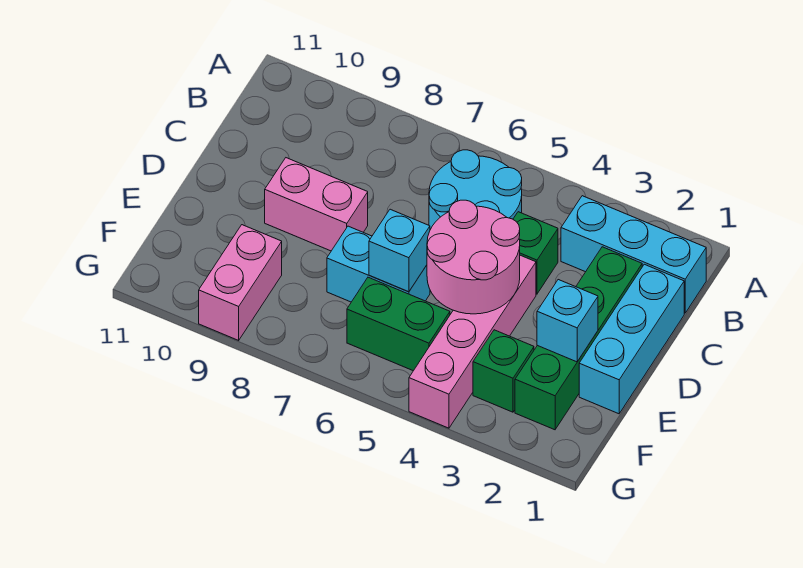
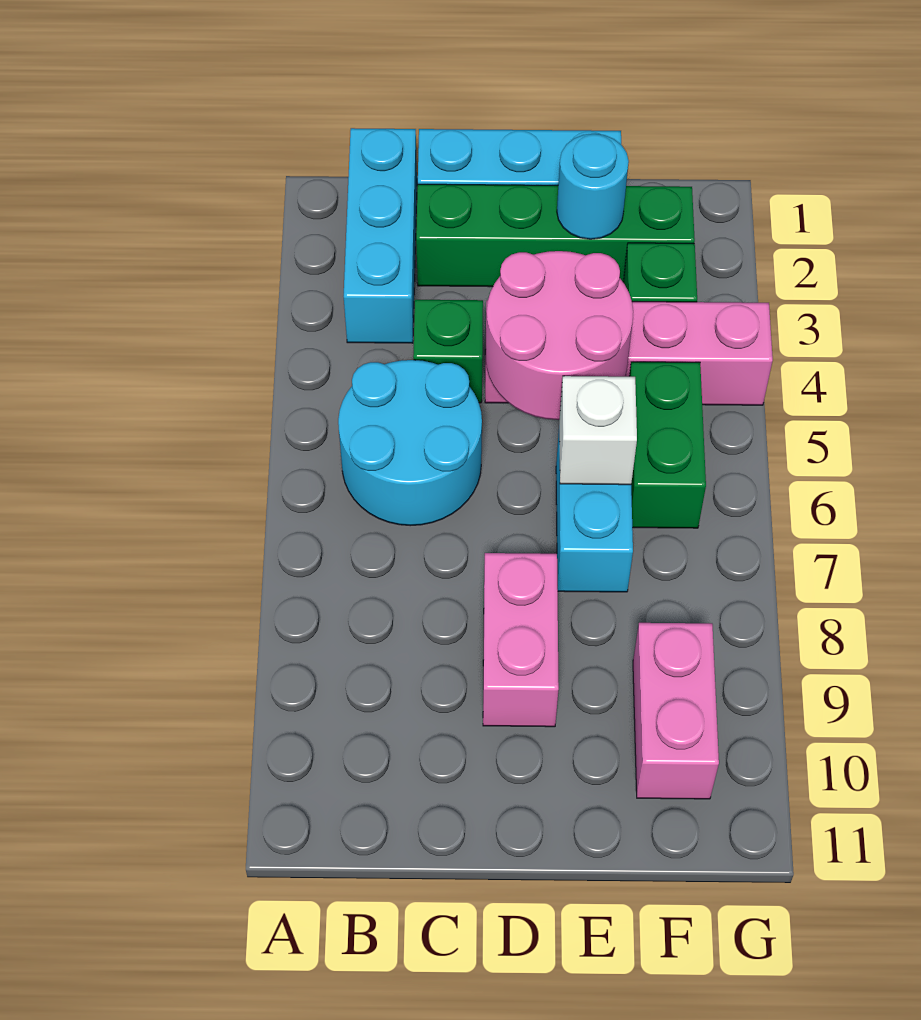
cyan brick E2 level 2 -> cyan round brick E2 level 2
cyan brick E6 level 2 -> white brick E6 level 2
pink brick F9:G9 level 1 -> pink brick F9:F10 level 1

